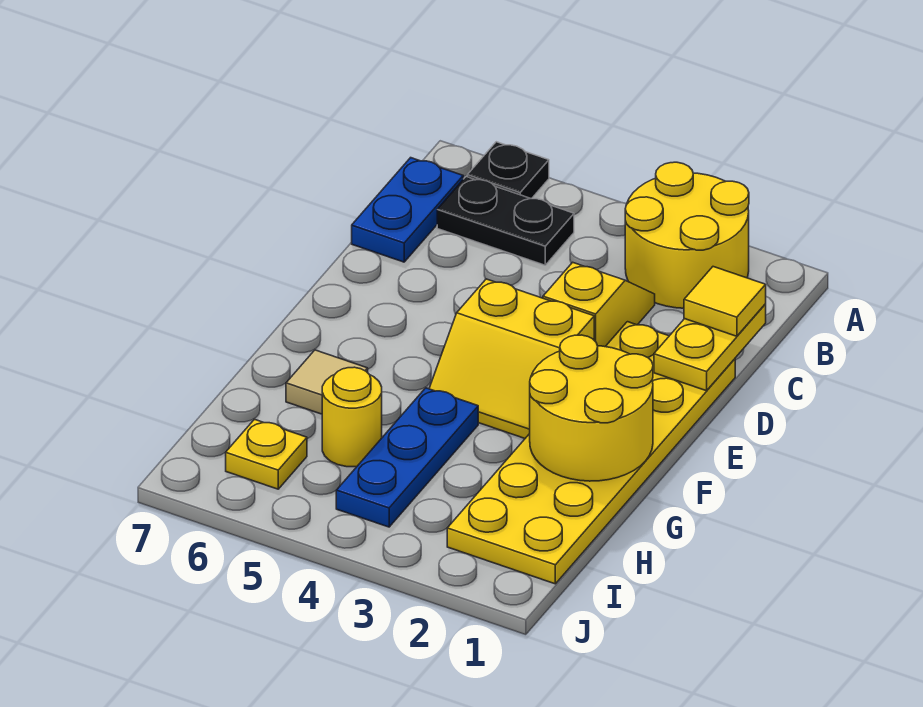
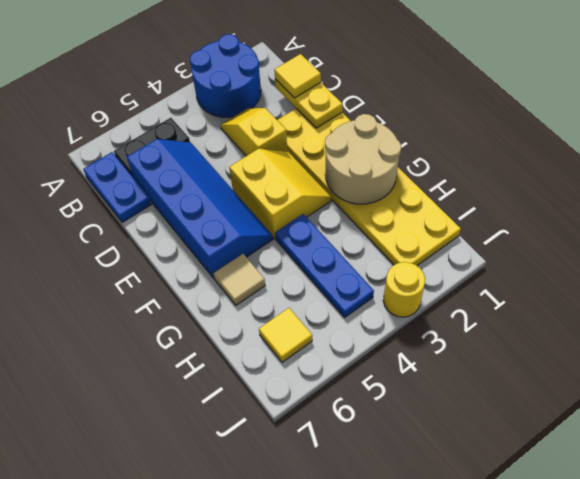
yellow round brick A2:B3 level 1 -> blue round brick A2:B3 level 1
black plate A6 level 1 -> none
none -> blue slope C5:F6 level 1 top 6
yellow slope E3:F4 level 1 top E -> yellow slope E3:F4 level 1 top 4
yellow round brick F1:G2 level 2 -> tan round brick F1:G2 level 2
yellow round brick H5 level 1 -> yellow round brick J3 level 1
yellow plate I6 level 1 -> yellow tile I6 level 1

